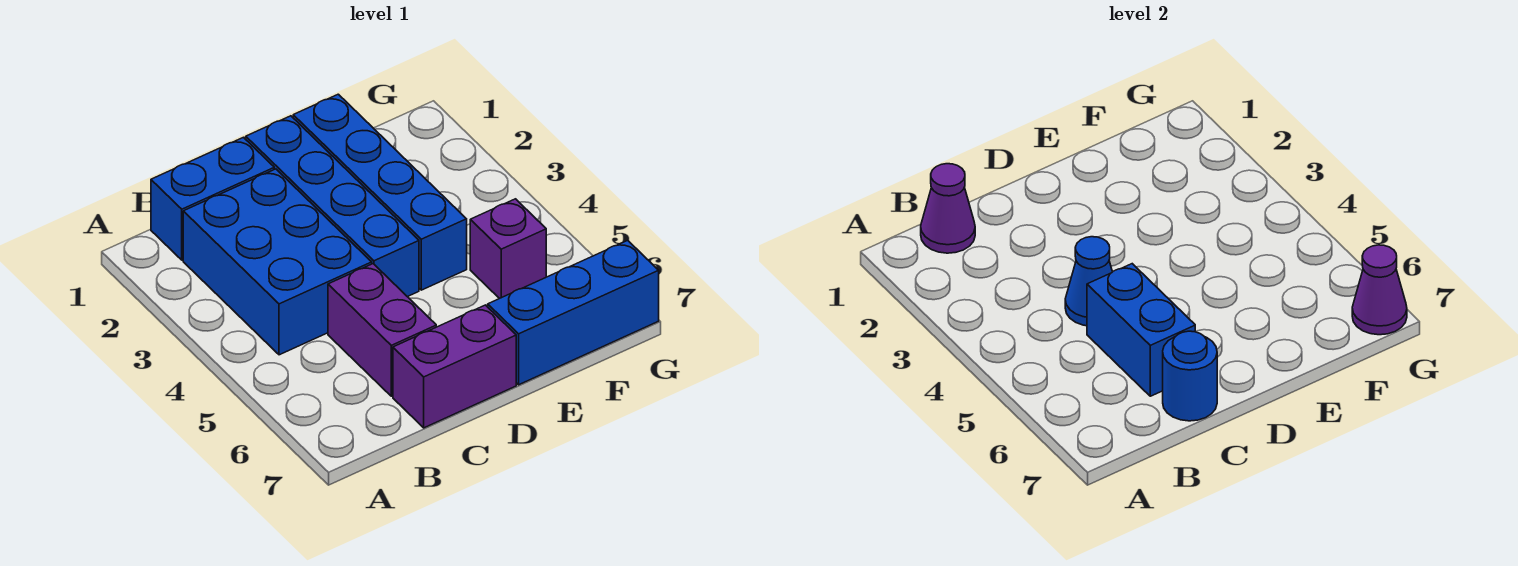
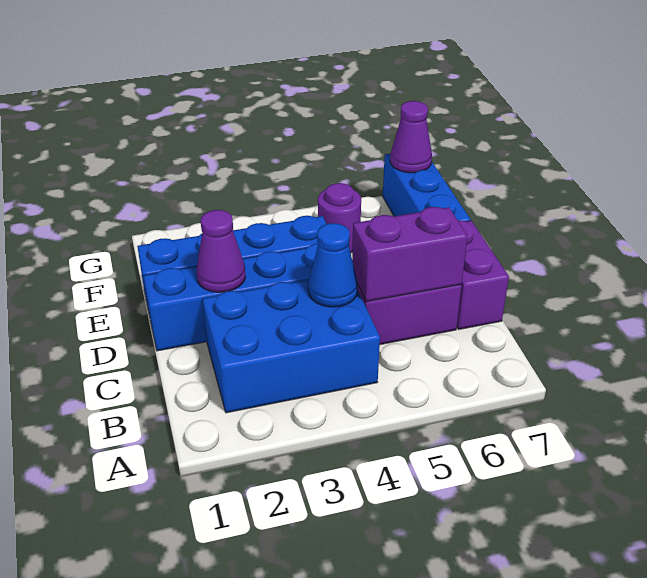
blue brick B1:C1 level 1 -> none
purple cone B1 level 2 -> purple cone D2 level 2
blue brick C5:C6 level 2 -> purple brick C5:C6 level 2
blue round brick C7 level 2 -> none
purple brick F5 level 1 -> purple round brick F5 level 1

